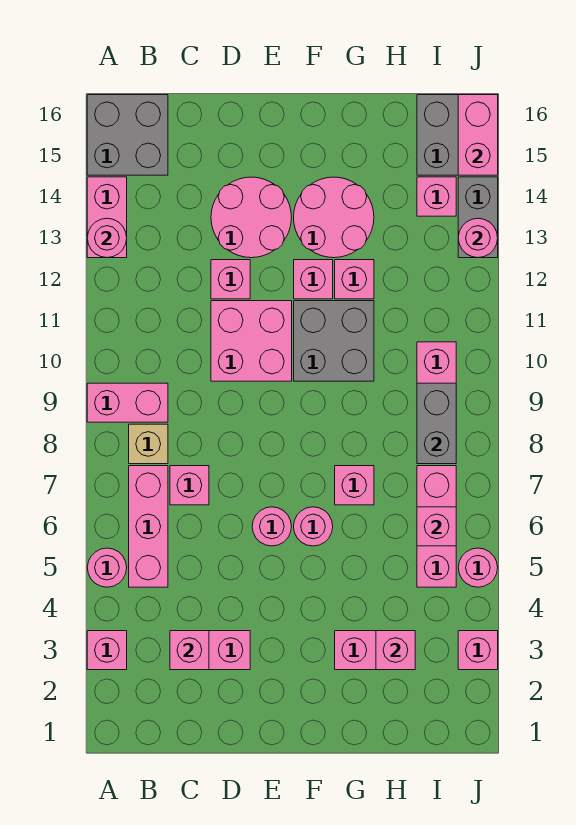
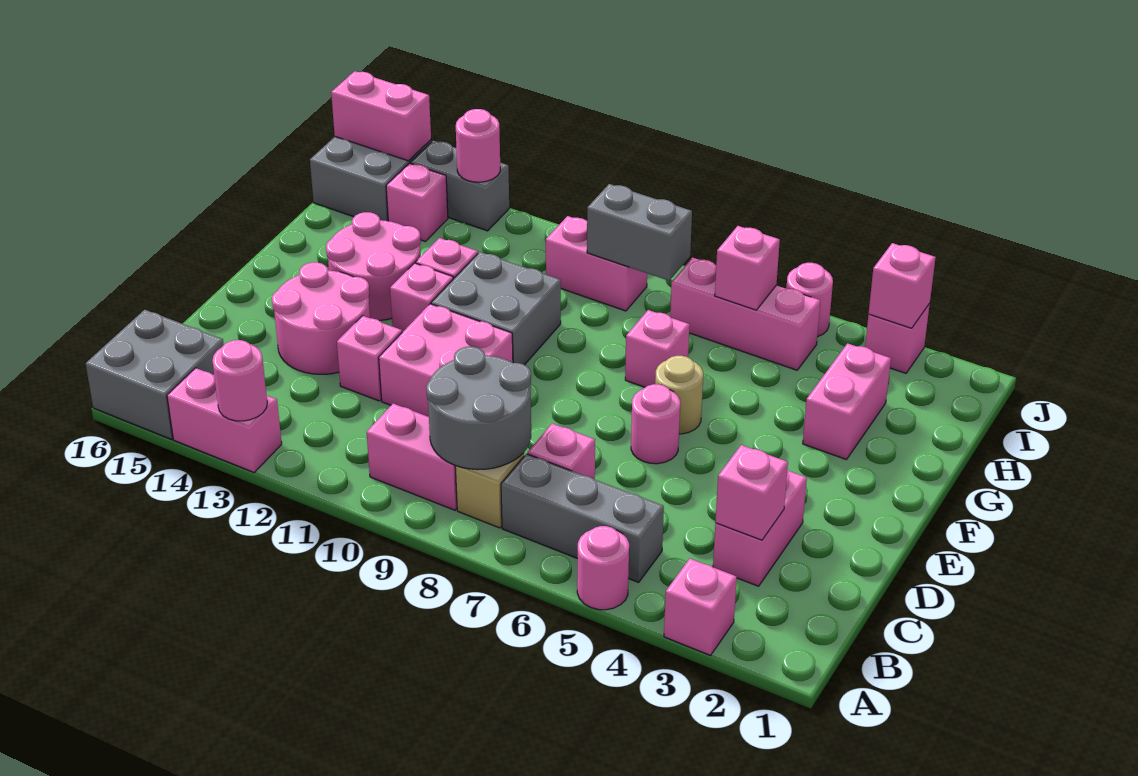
pink brick A9:B9 level 1 -> pink brick B9:B10 level 1
pink brick B5:B7 level 1 -> grey brick B5:B7 level 1
none -> grey round brick B8:C9 level 2
pink round brick F6 level 1 -> tan round brick F6 level 1
pink brick H3 level 2 -> pink brick J3 level 2

